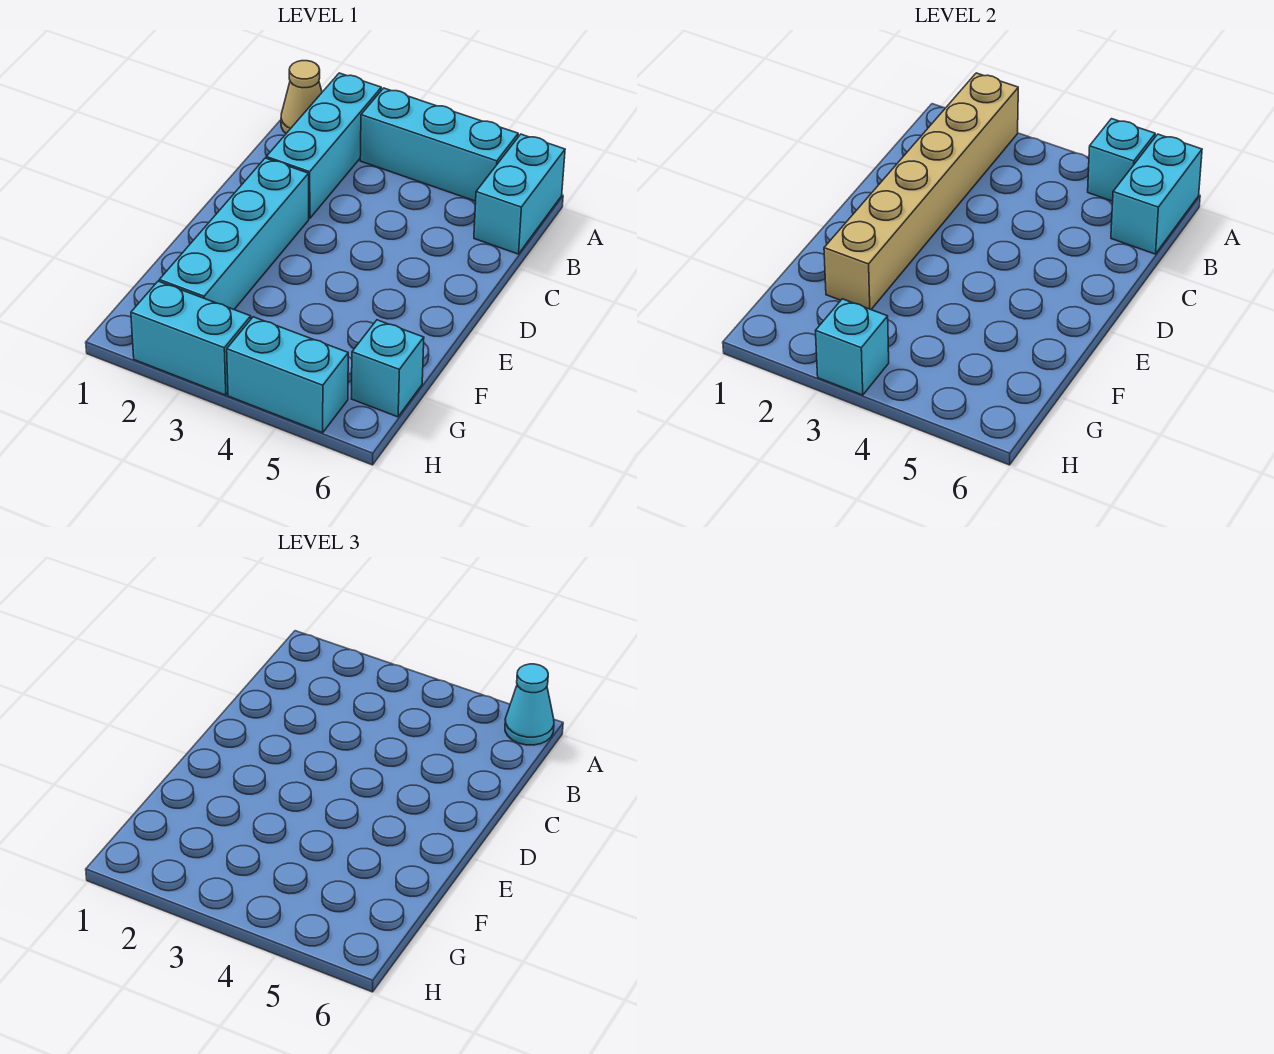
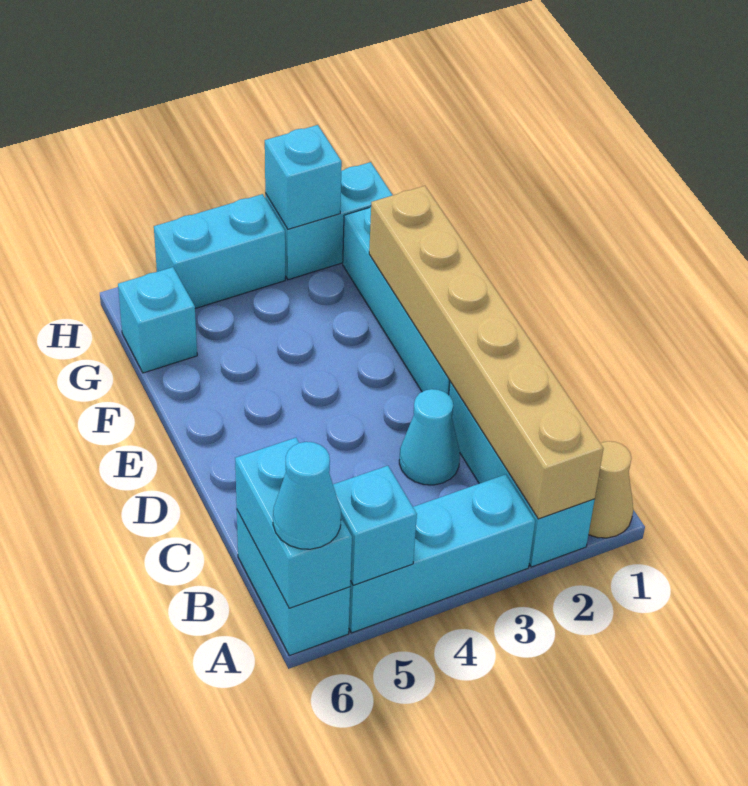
none -> cyan cone C3 level 1

